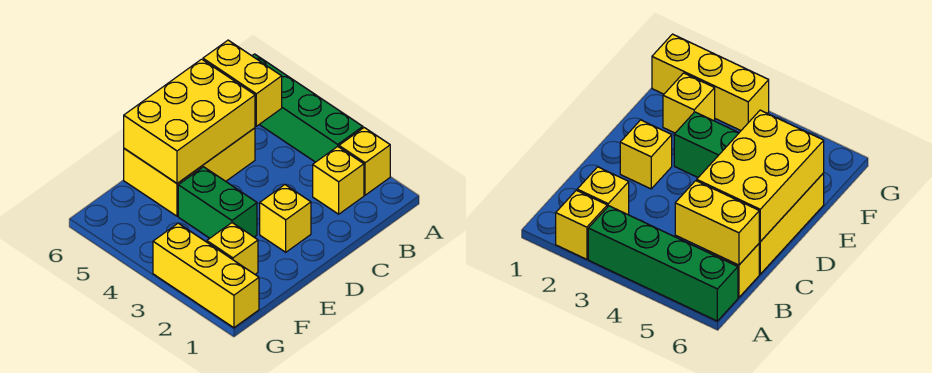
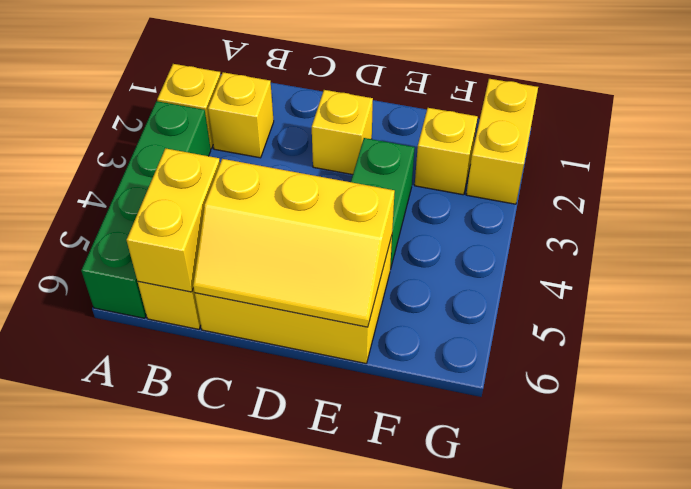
yellow brick C5:E6 level 2 -> yellow slope C5:E6 level 2 top 5
yellow brick G1:G3 level 1 -> yellow brick G1:G2 level 1

